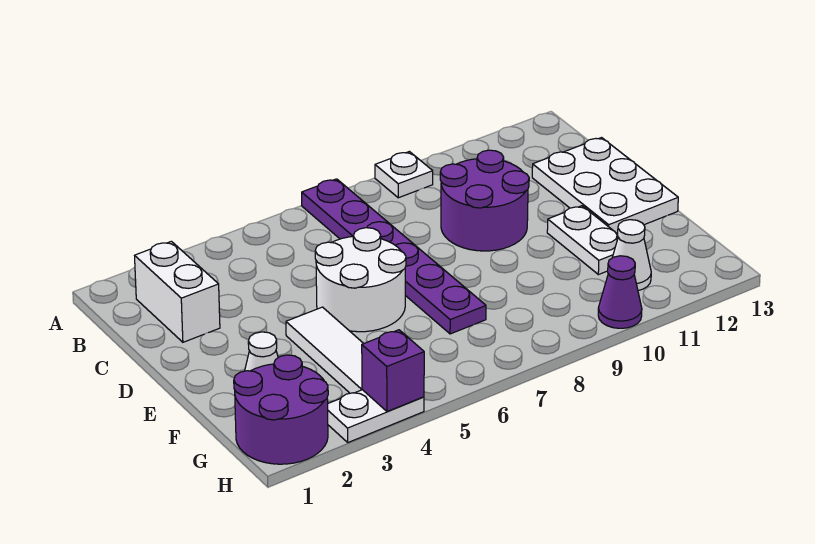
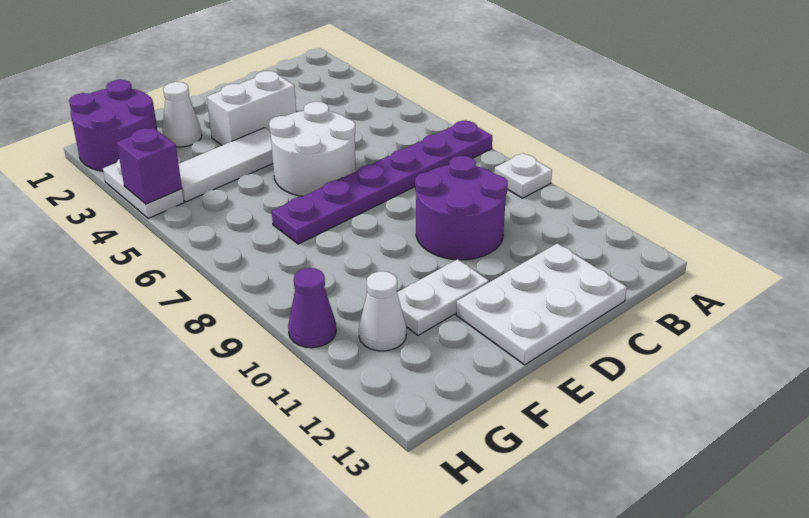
white brick B2:C2 level 1 -> white brick D3:E3 level 1

